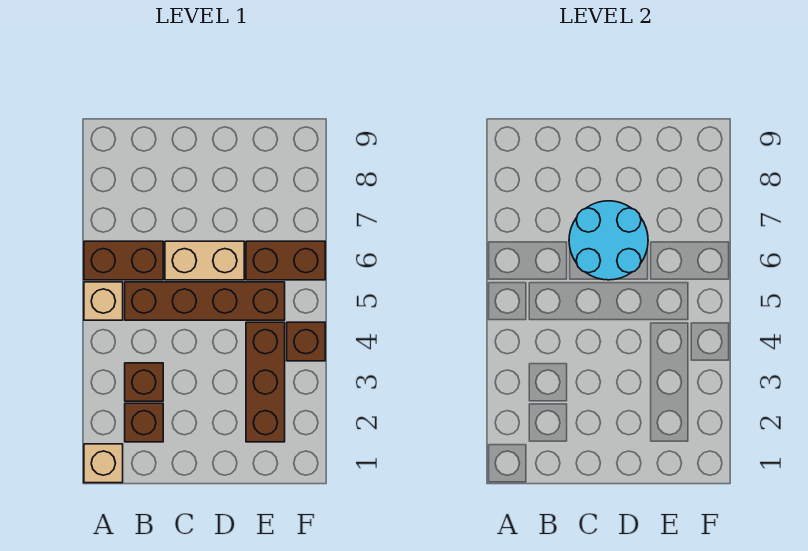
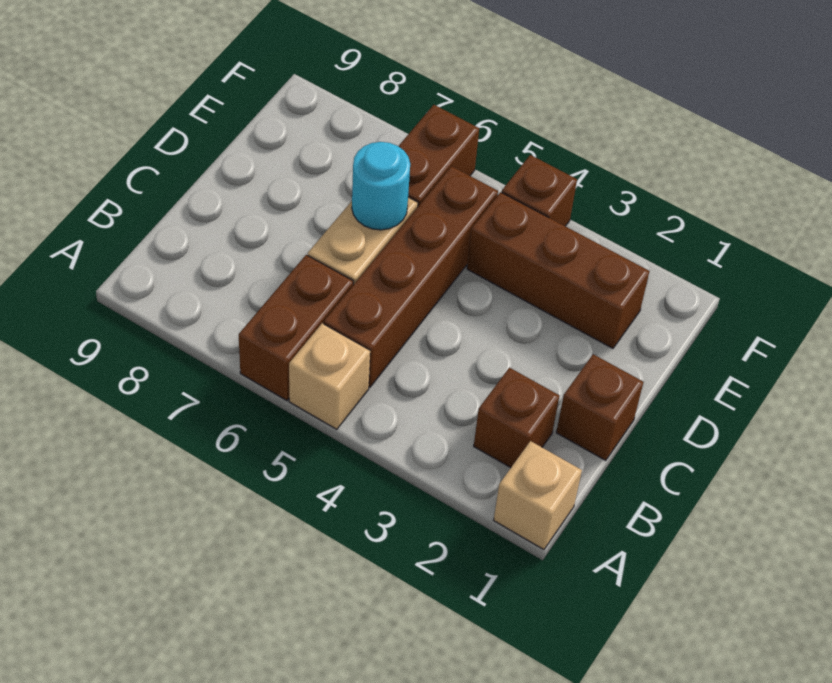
brown brick B3 level 1 -> brown brick C1 level 1
cyan round brick C6:D7 level 2 -> cyan round brick D6 level 2

